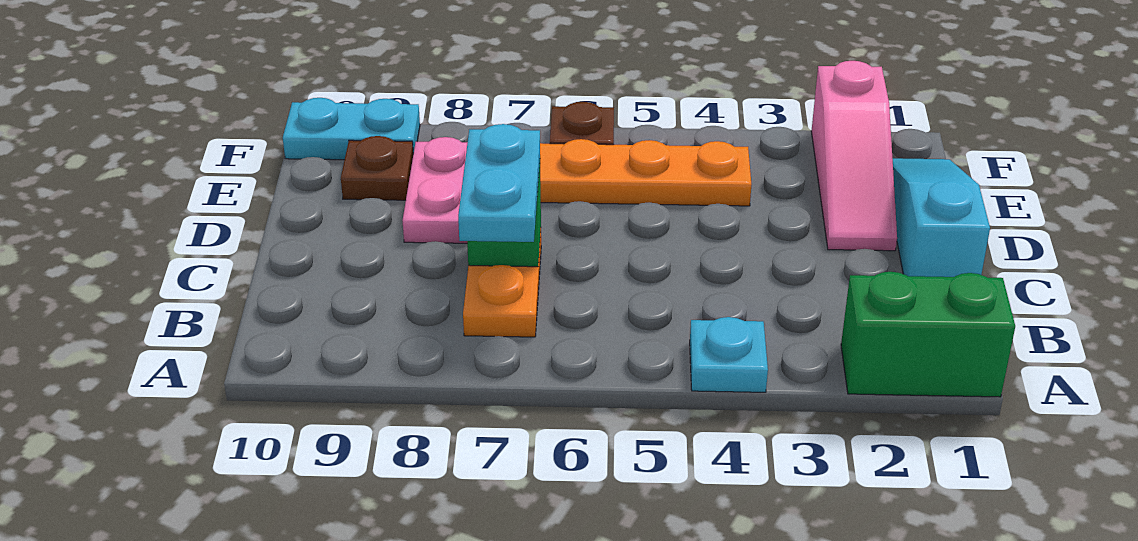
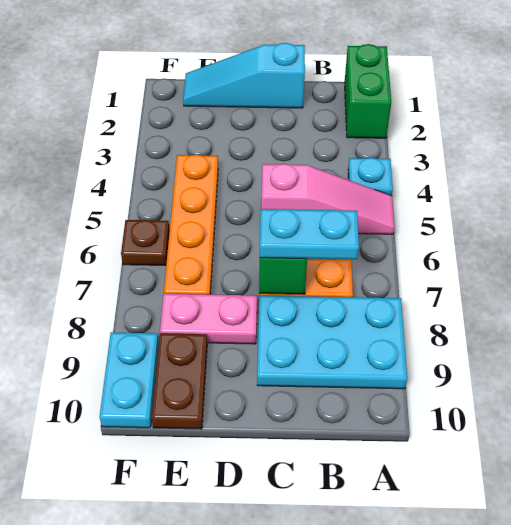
none -> cyan plate A8:C9 level 1
pink slope D2:F2 level 1 top F -> pink slope A5:C5 level 1 top C
brown plate E9 level 1 -> brown plate E9:E10 level 1

